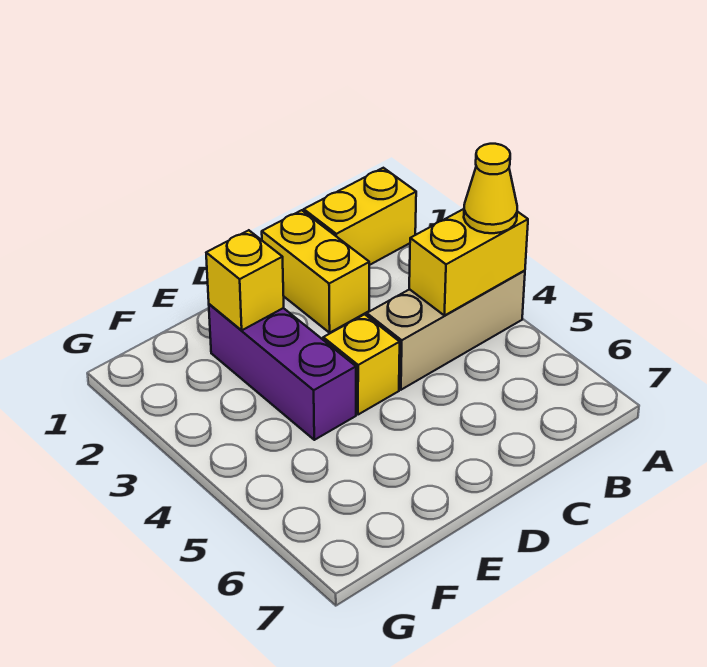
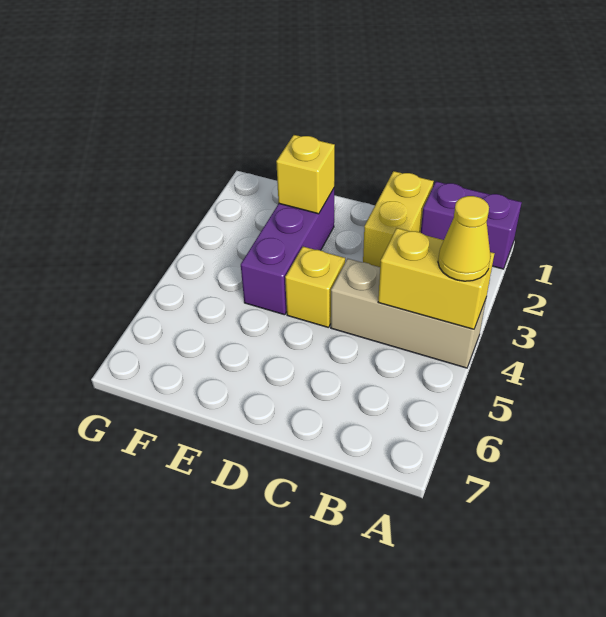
yellow brick A1:B1 level 1 -> purple brick A1:B1 level 1

